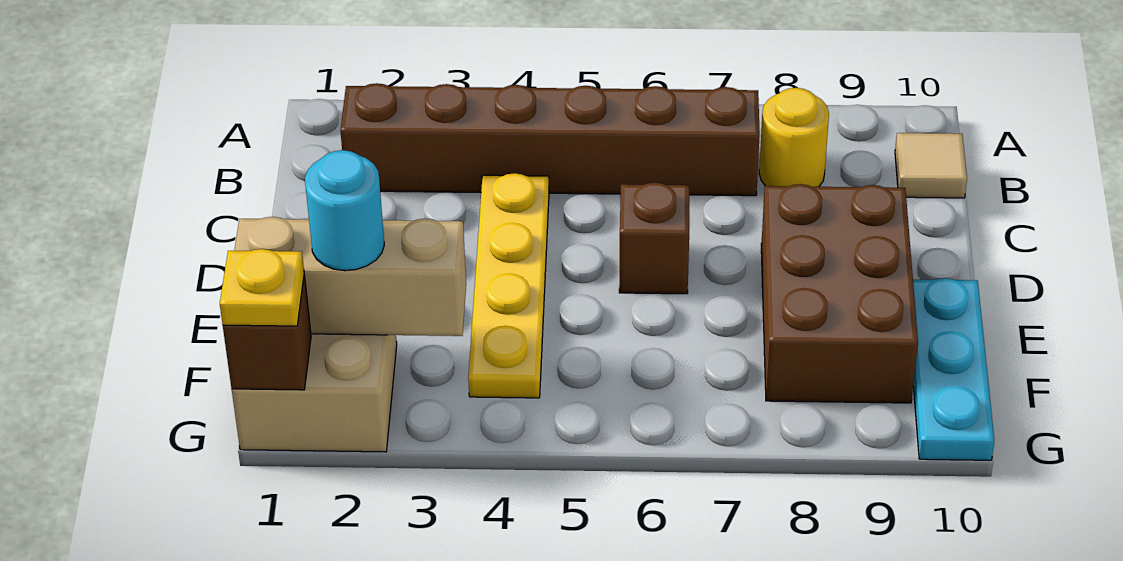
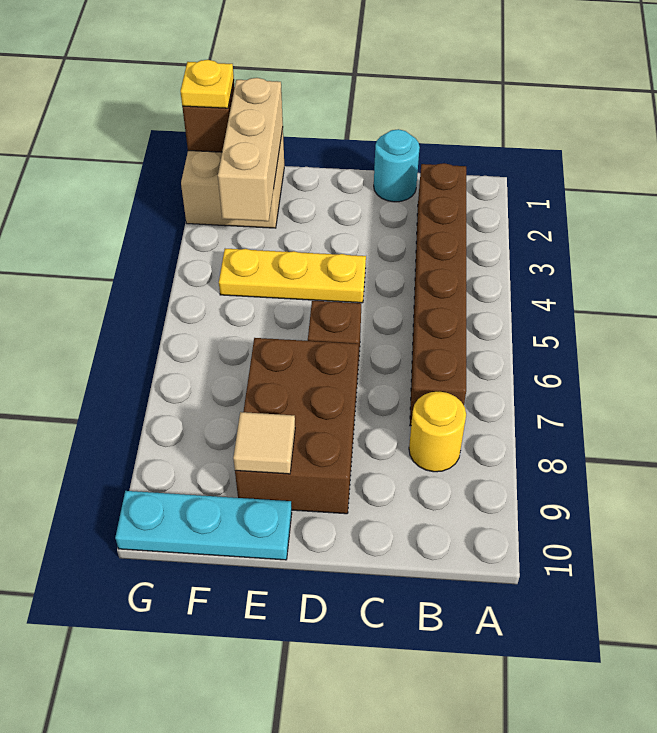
tan tile B10 level 1 -> tan tile E9 level 2
yellow plate C4:F4 level 1 -> yellow plate D4:F4 level 1
brown brick D8:F9 level 1 -> brown brick D7:E9 level 1
cyan round brick F2 level 3 -> cyan round brick C1 level 1

